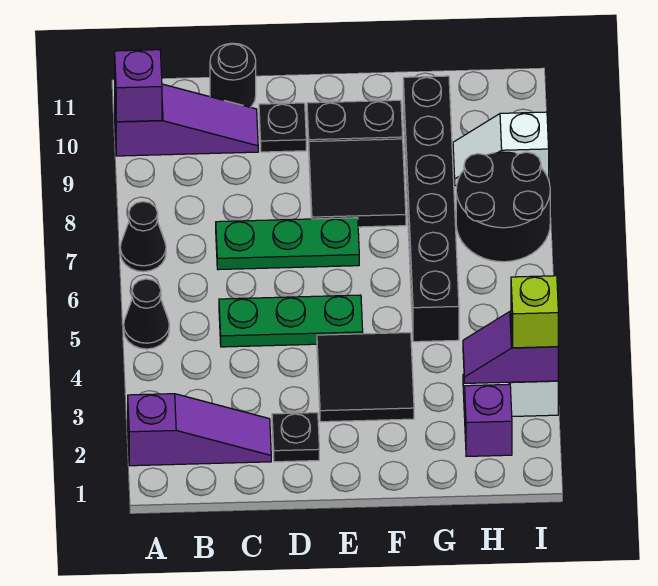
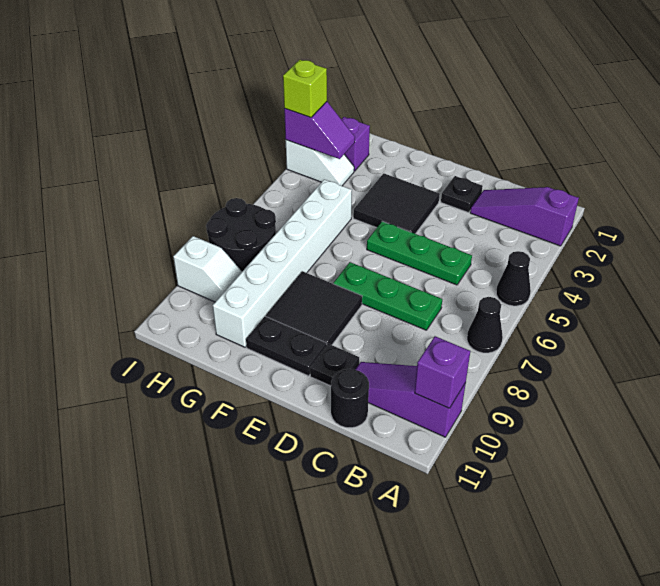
black brick G5:G10 level 1 -> white brick G5:G10 level 1

